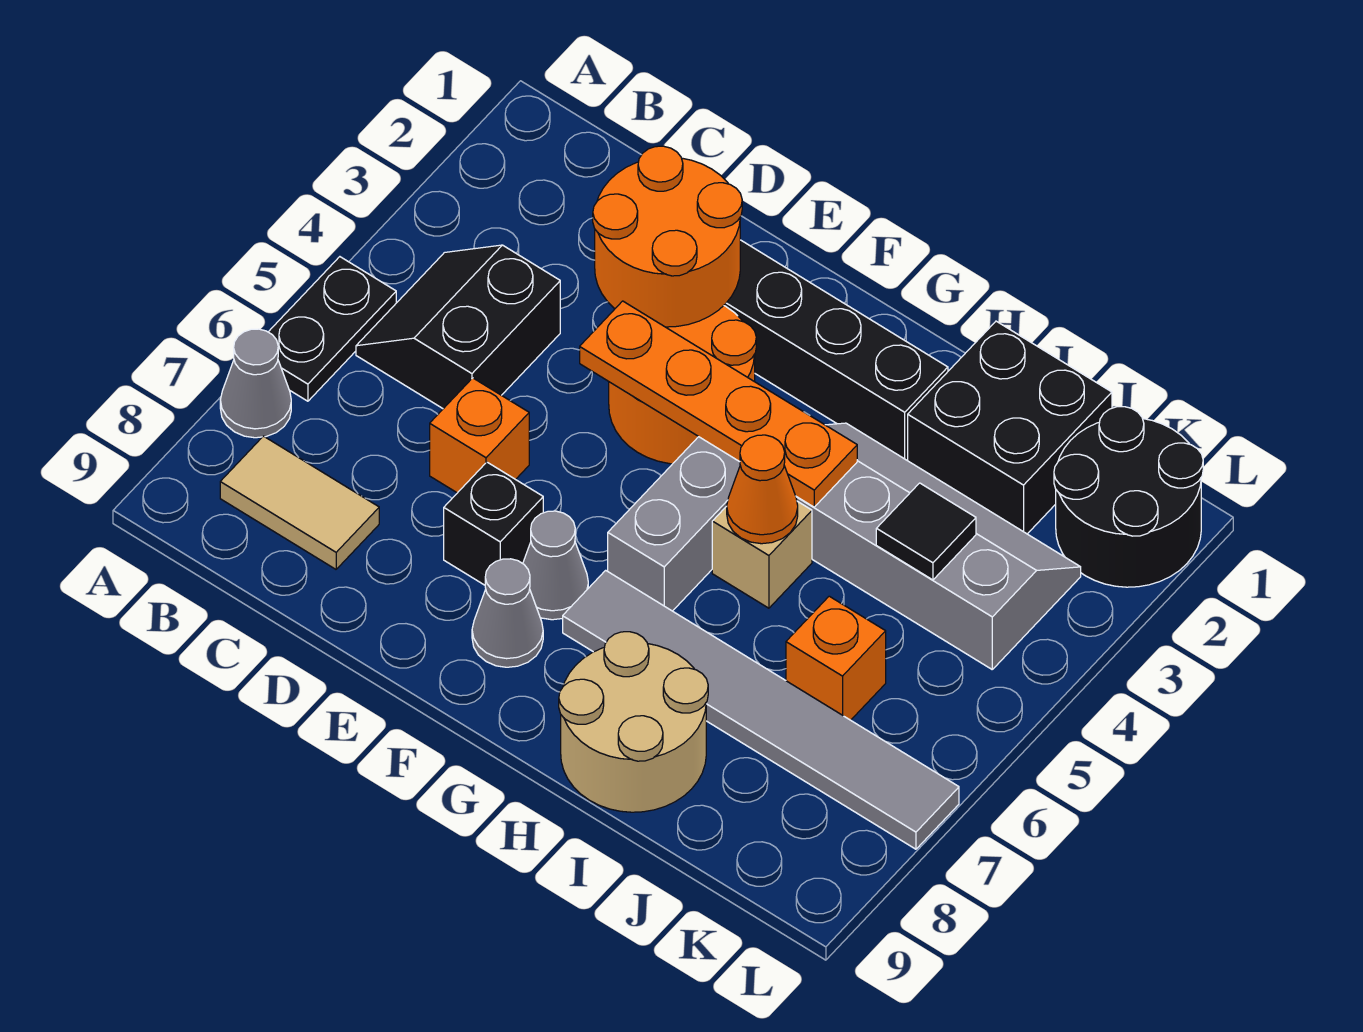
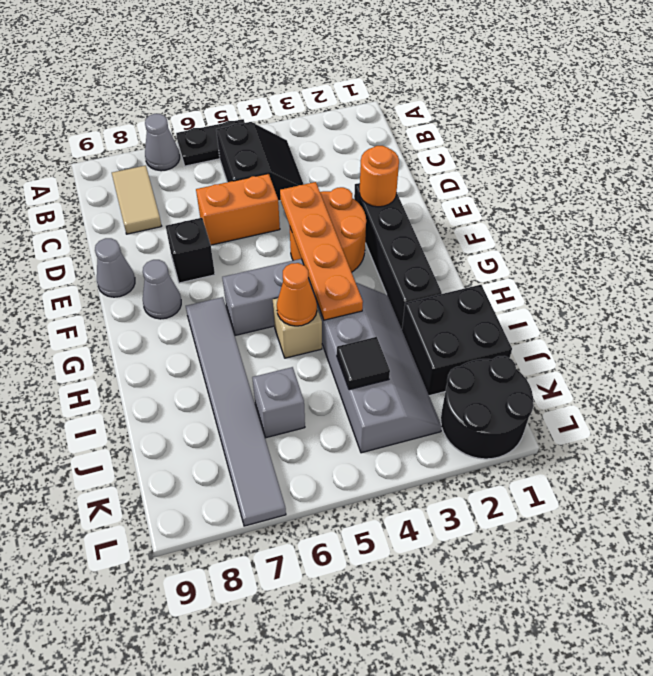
black slope B4:C5 level 1 top C -> black slope B4:C5 level 1 top 5
orange round brick D2:E3 level 2 -> orange round brick E2 level 2
orange brick D6 level 1 -> orange brick D5:D6 level 1
grey cone F7 level 1 -> grey cone E9 level 1
tan round brick H8:I9 level 1 -> none
orange brick J6 level 1 -> grey brick J6 level 1

